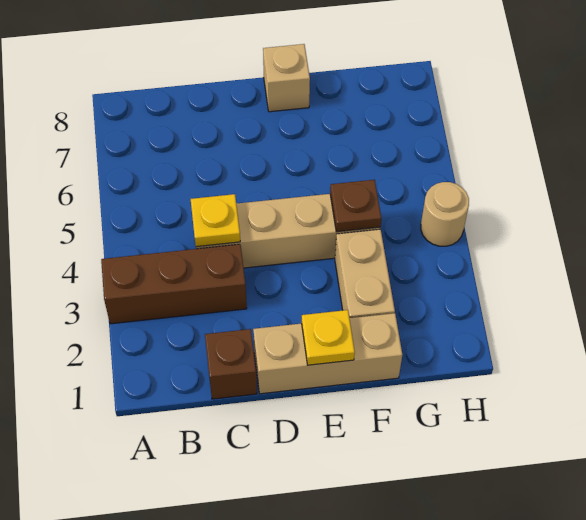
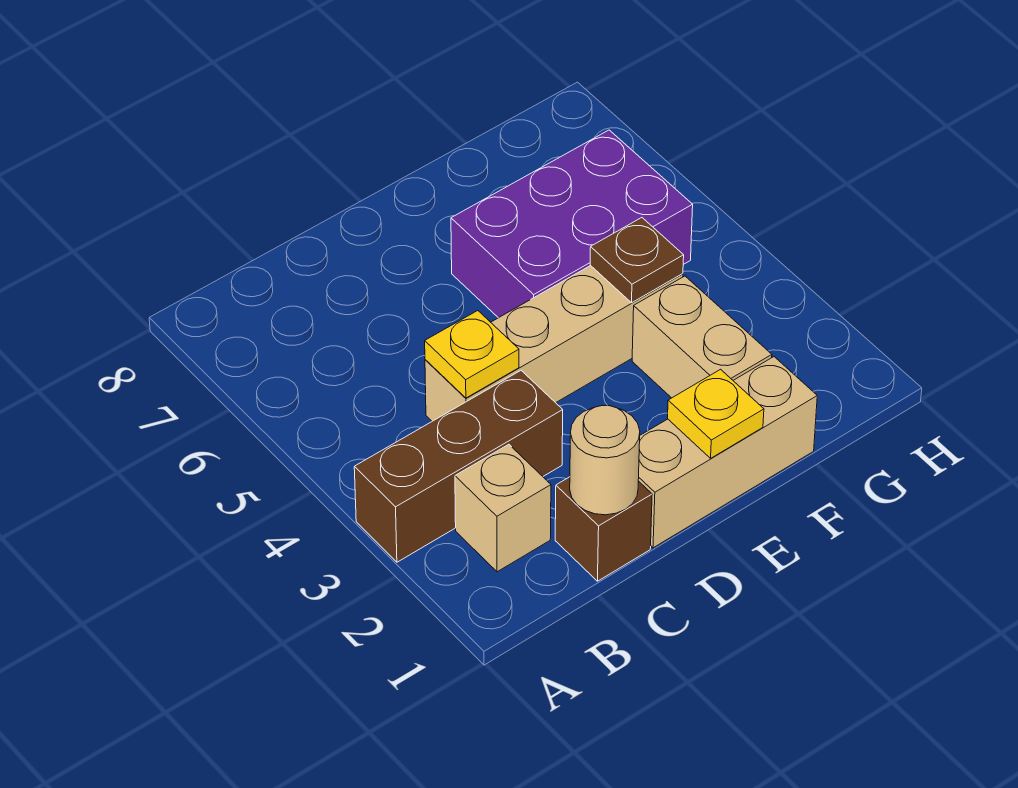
none -> purple brick E5:G6 level 1
tan brick E8 level 1 -> tan brick B2 level 1
tan round brick H4 level 1 -> tan round brick C1 level 2

